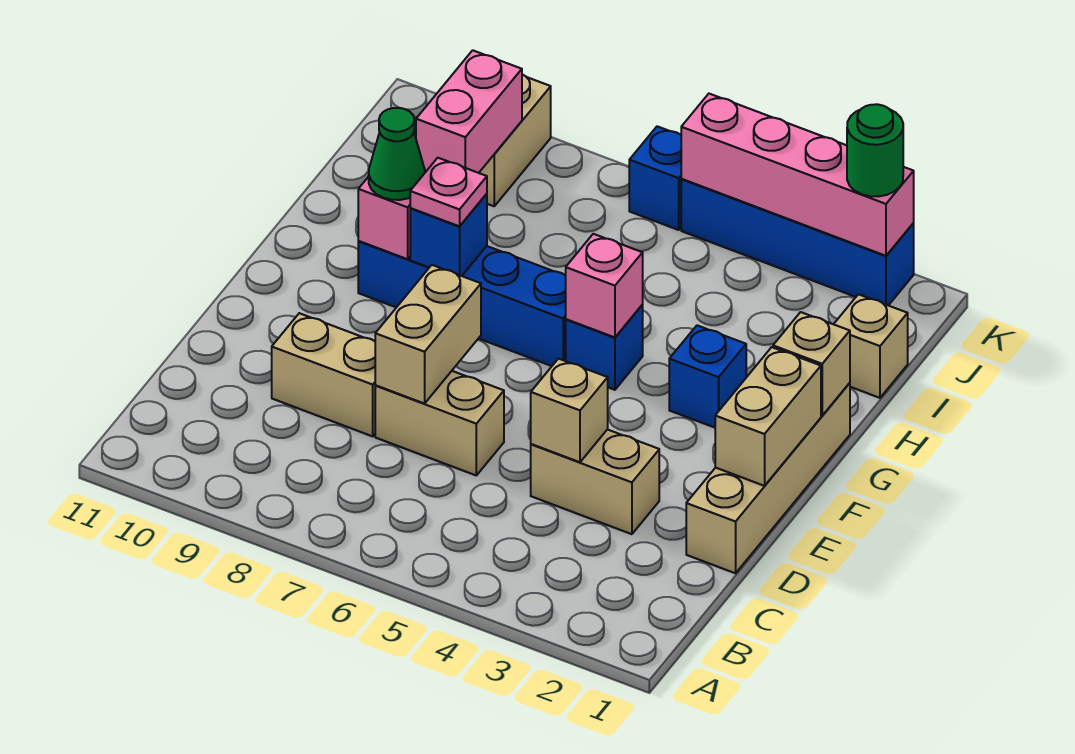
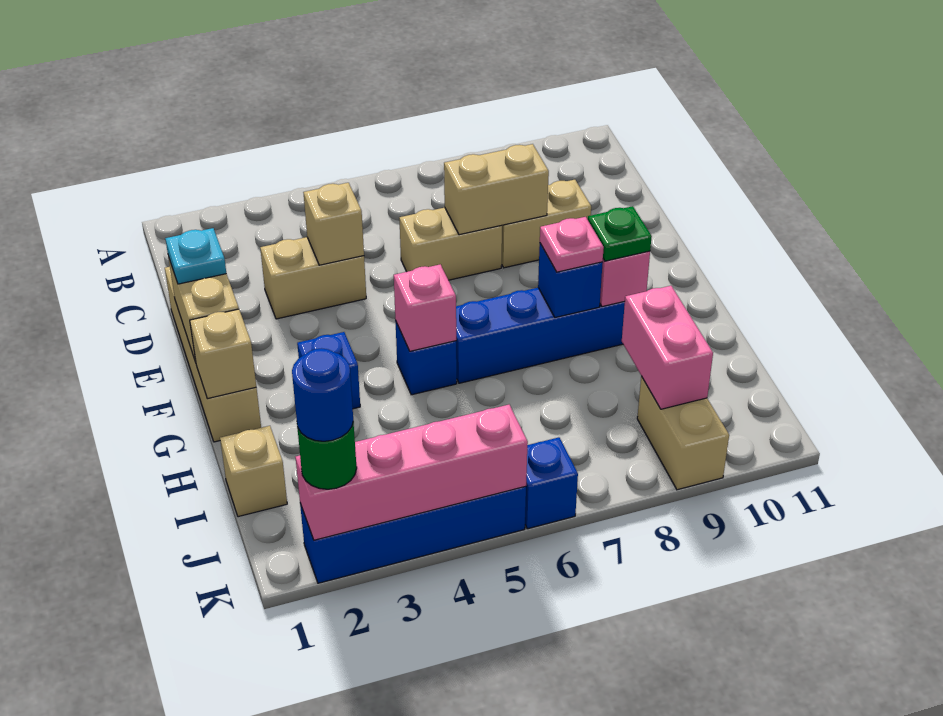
tan brick D7:E7 level 2 -> tan brick D7:D8 level 2
none -> cyan plate E1 level 3
green cone G9 level 3 -> green plate G9 level 3
none -> blue round brick K2 level 4

